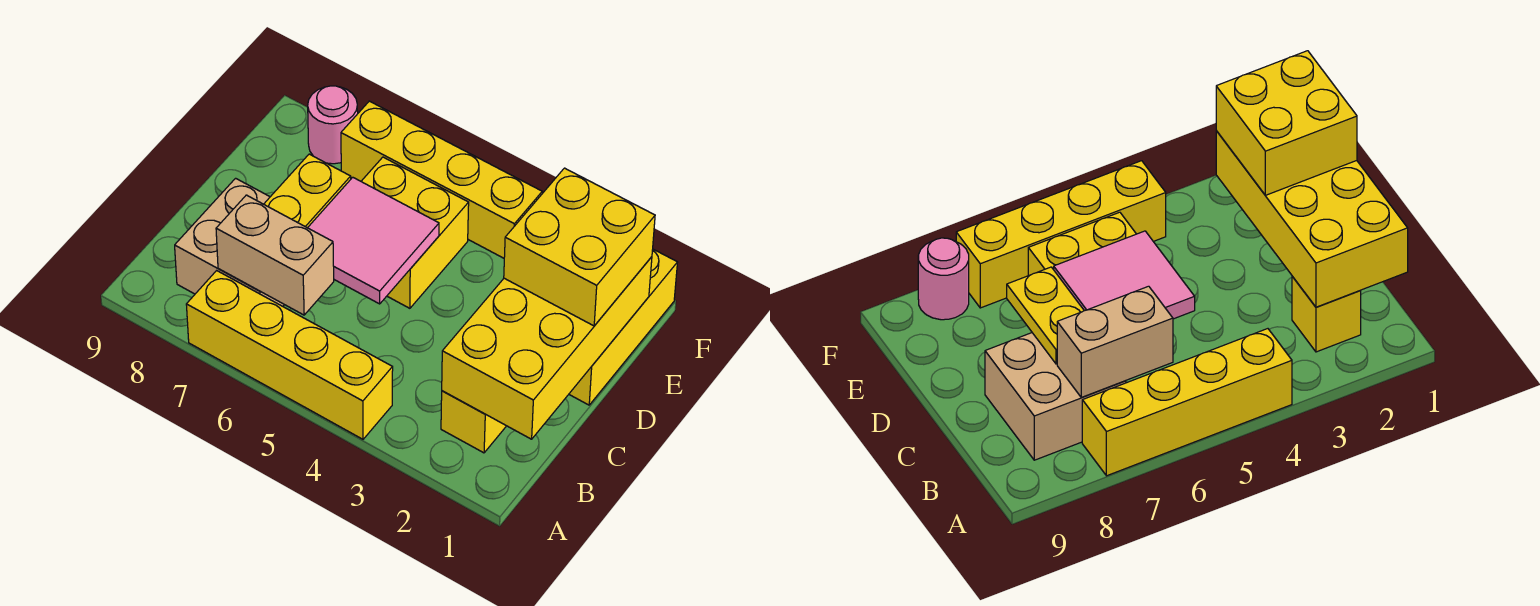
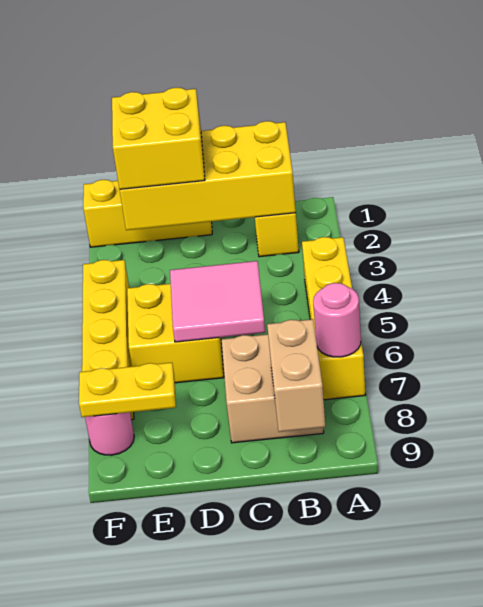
none -> pink round brick A7 level 2
tan brick B6:B7 level 2 -> tan brick B8:B9 level 2
yellow plate C7:D7 level 2 -> yellow plate E8:F8 level 2

